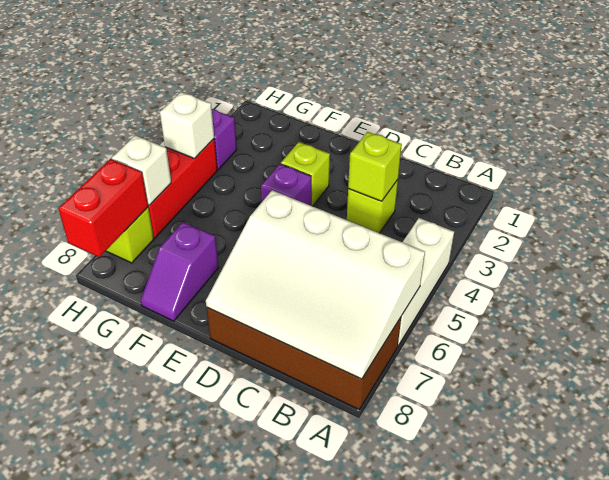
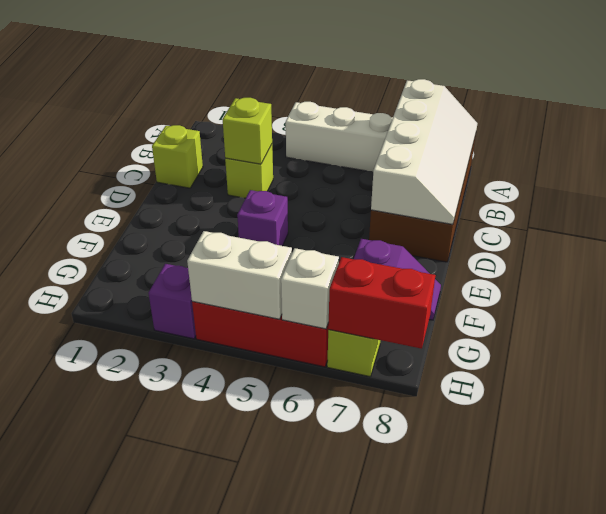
white slope A6:D8 level 2 top 6 -> white slope A7:D8 level 2 top 7
lime brick E3 level 1 -> lime brick C1 level 1
white brick H4 level 2 -> white brick H4:H5 level 2

